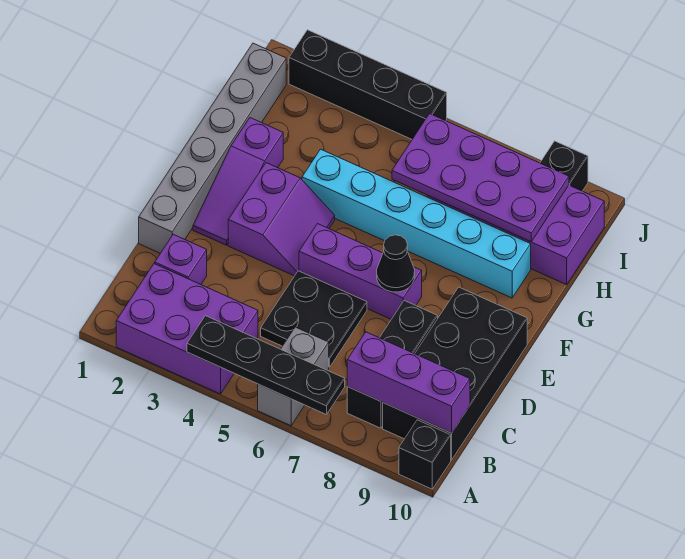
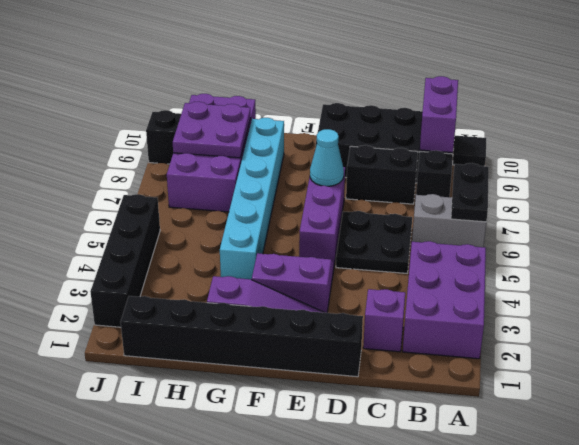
black plate A4:A7 level 2 -> black plate A6:A7 level 2
black brick A10 level 1 -> black tile A10 level 1
purple brick B8:B10 level 2 -> purple brick B9:B10 level 2
grey brick D1:I1 level 1 -> black brick D1:I1 level 1
black cone E7 level 2 -> cyan cone E7 level 2
purple plate H6:I9 level 2 -> purple plate H8:I9 level 2

